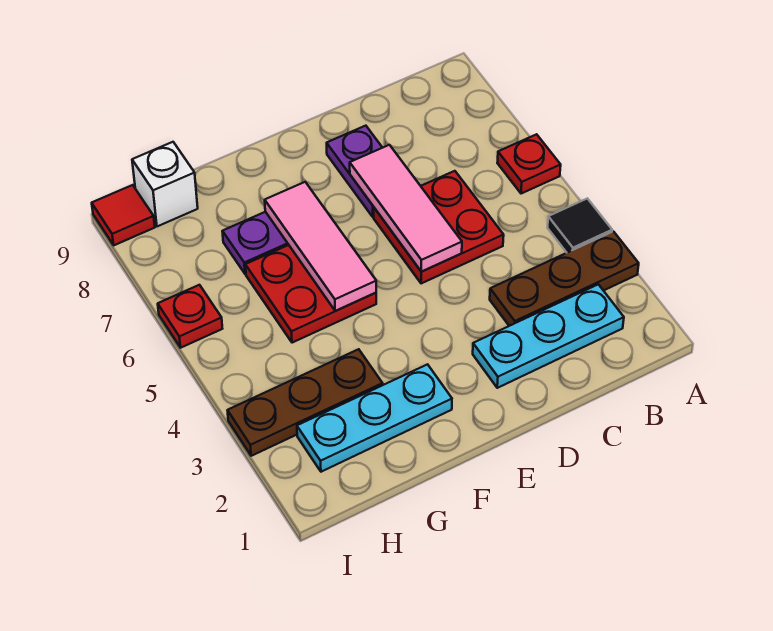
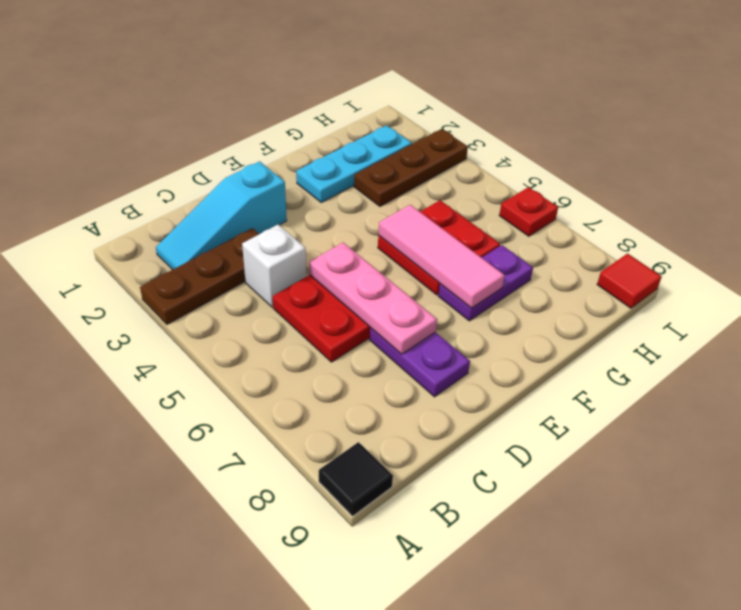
black tile A4 level 1 -> black tile A9 level 1
red plate A6 level 1 -> none
cyan plate B2:D2 level 1 -> cyan slope B2:D2 level 1 top D
pink tile D5:D7 level 2 -> pink plate D5:D7 level 2
white brick H9 level 1 -> white brick C4 level 1

